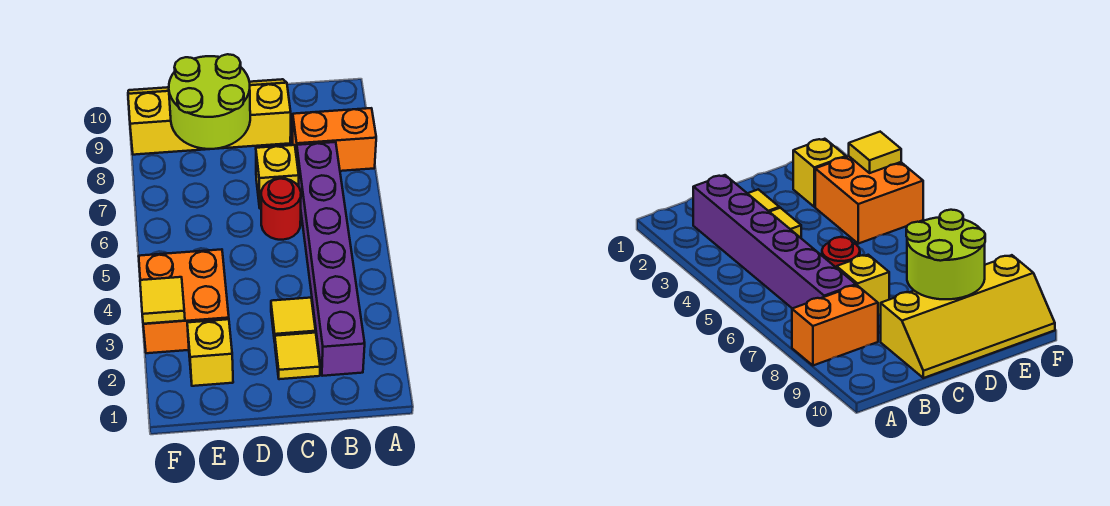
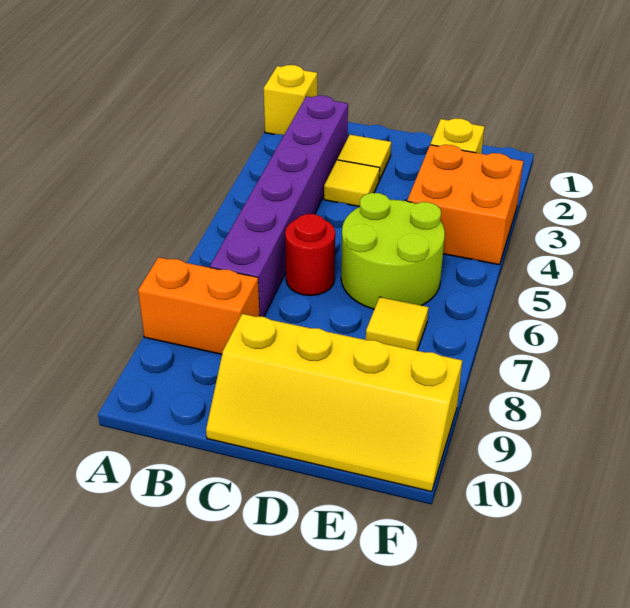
yellow brick C7 level 1 -> yellow brick A1 level 1
lime round brick D8:E9 level 2 -> lime round brick D5:E6 level 1
yellow tile F3 level 2 -> yellow tile E7 level 1

